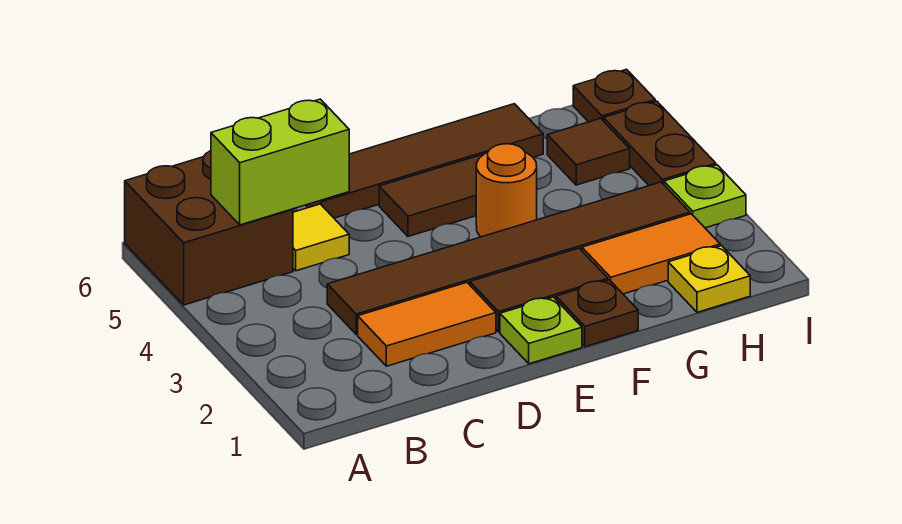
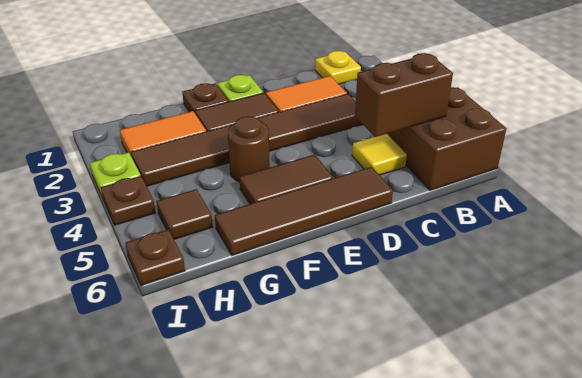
lime brick B5:C5 level 2 -> brown brick B5:C5 level 2
orange round brick F4 level 1 -> brown round brick F4 level 1
yellow plate H1 level 1 -> yellow plate B1 level 1
brown plate I4:I5 level 1 -> brown plate I4 level 1

